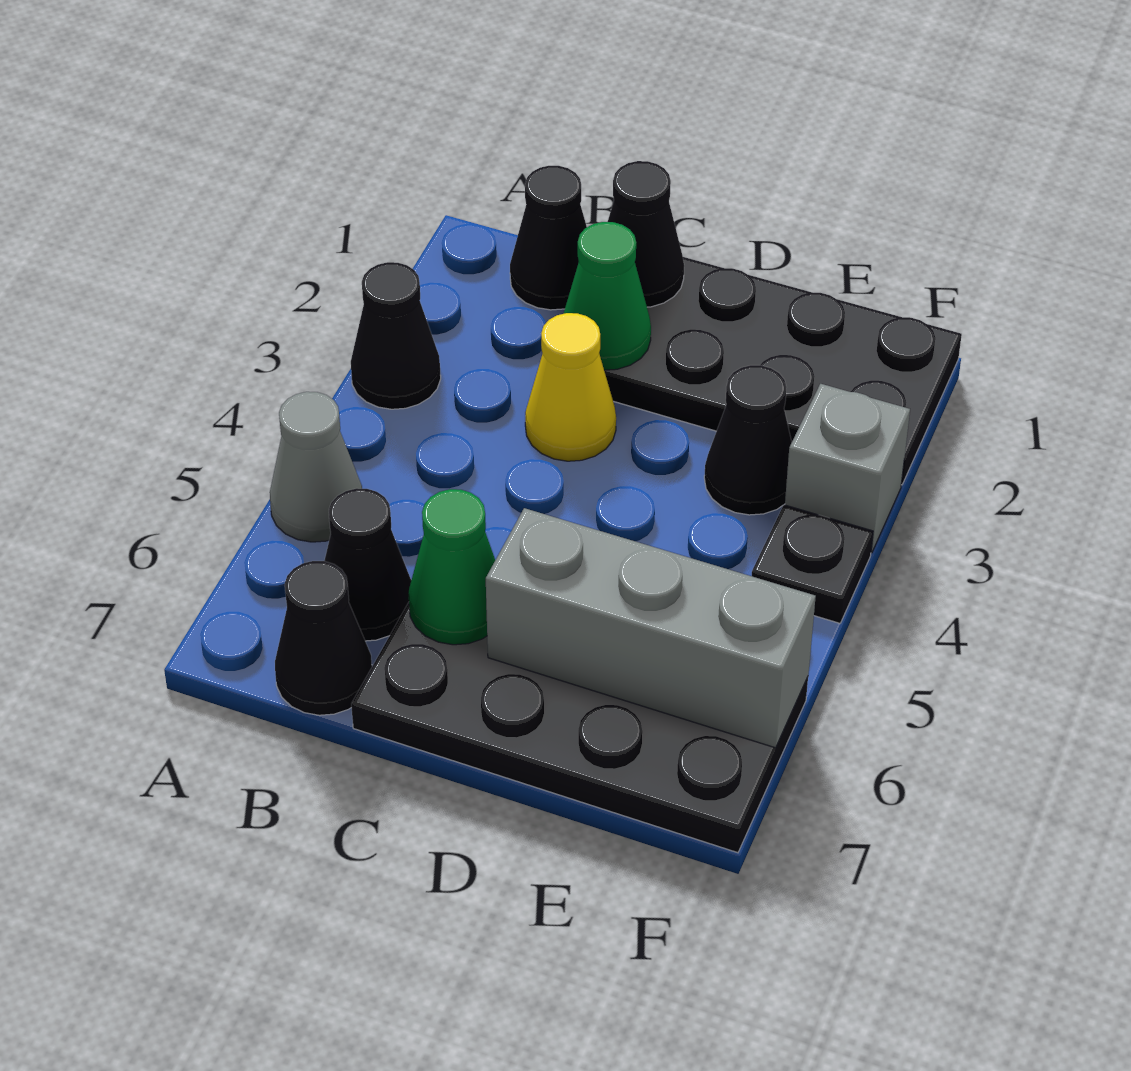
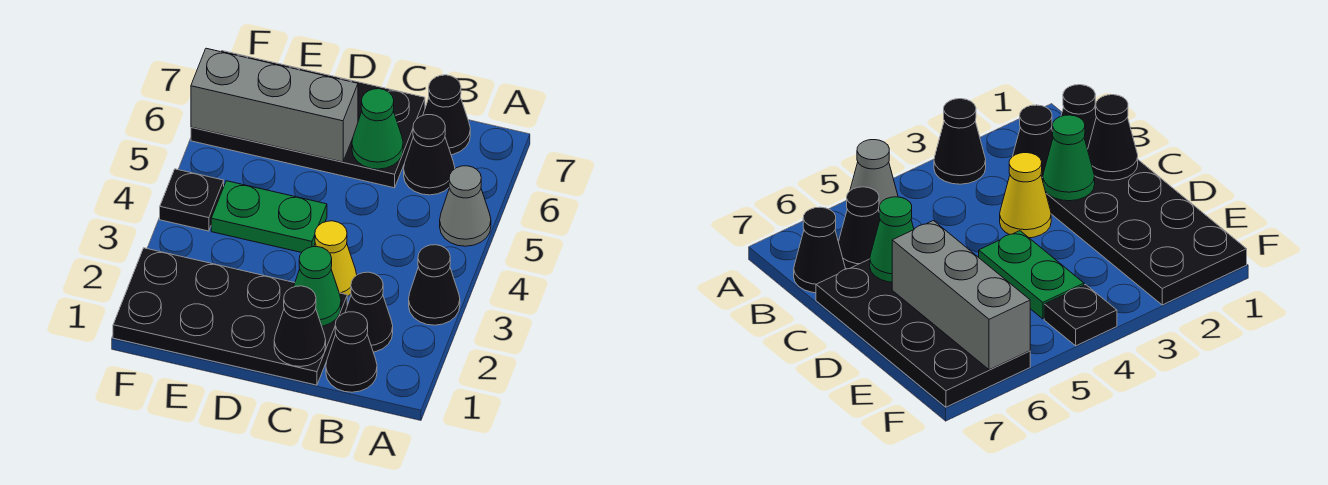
none -> green plate D4:E4 level 1
black cone E3 level 1 -> black cone B2 level 1
grey brick F3 level 1 -> none

